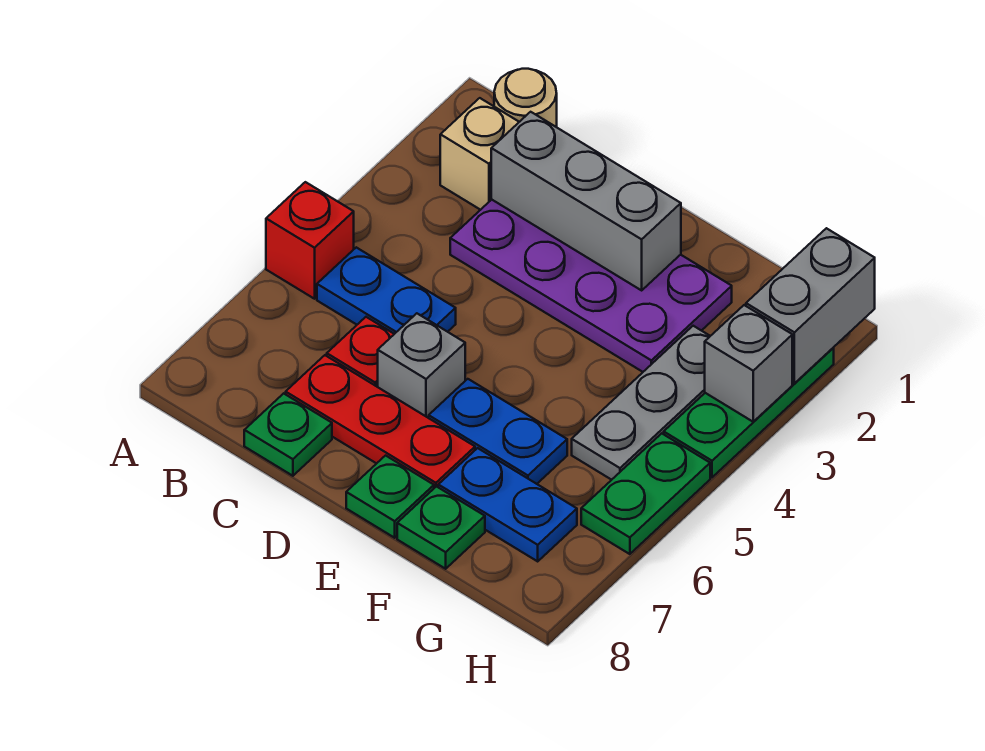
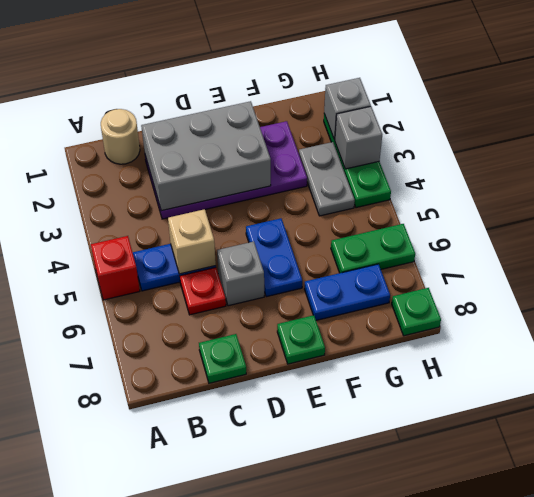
tan brick B2 level 1 -> tan brick C5 level 2
grey brick C2:E2 level 2 -> grey brick C2:E3 level 2
red plate C7:E7 level 1 -> none
blue plate E6:F6 level 1 -> blue plate E5:E6 level 1
green plate F8 level 1 -> green plate H8 level 1
grey plate G3:G5 level 1 -> grey plate G3:G4 level 1
grey brick H1:H2 level 2 -> grey brick H2 level 2
green plate H5:H6 level 1 -> green plate G6:H6 level 1

